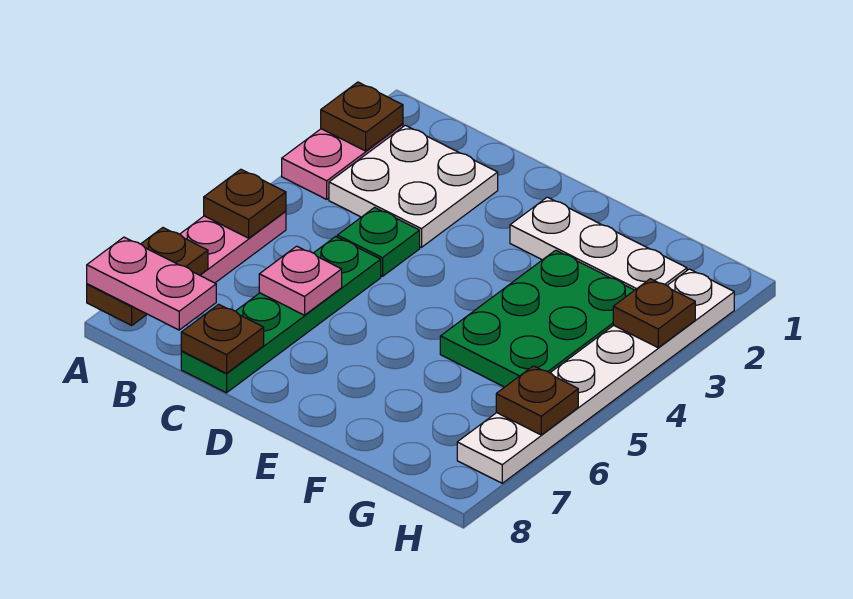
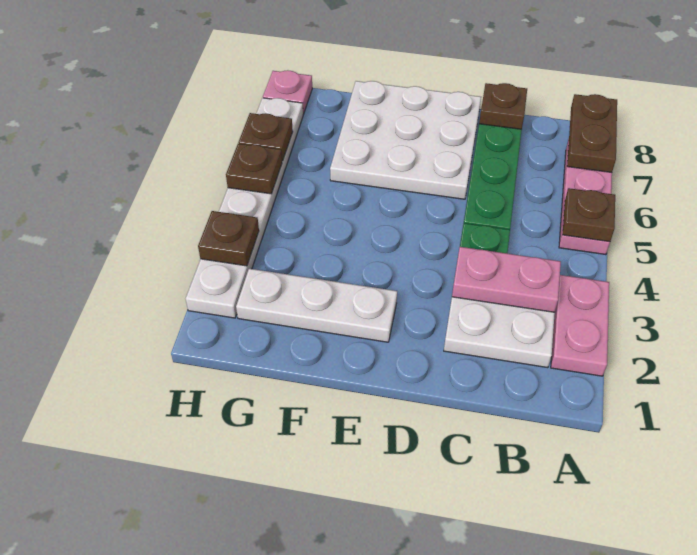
brown plate A2 level 2 -> brown plate H5 level 2
pink plate A8:B8 level 3 -> pink plate B3:C3 level 2
pink plate C6 level 2 -> pink plate H8 level 1
none -> white plate D6:F8 level 1
green plate F3:G5 level 1 -> none

